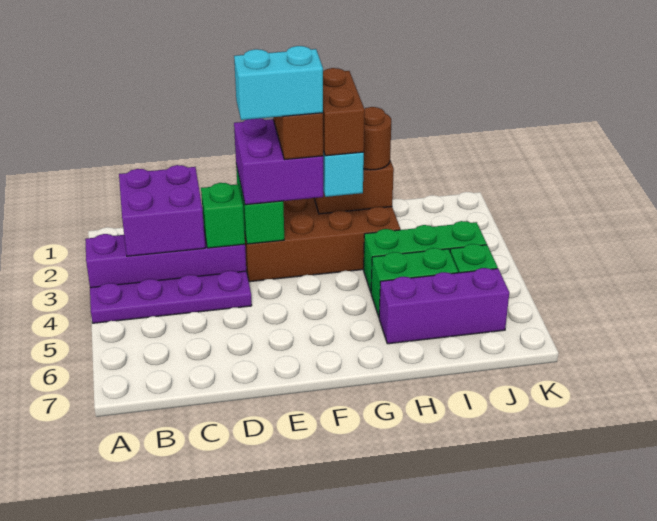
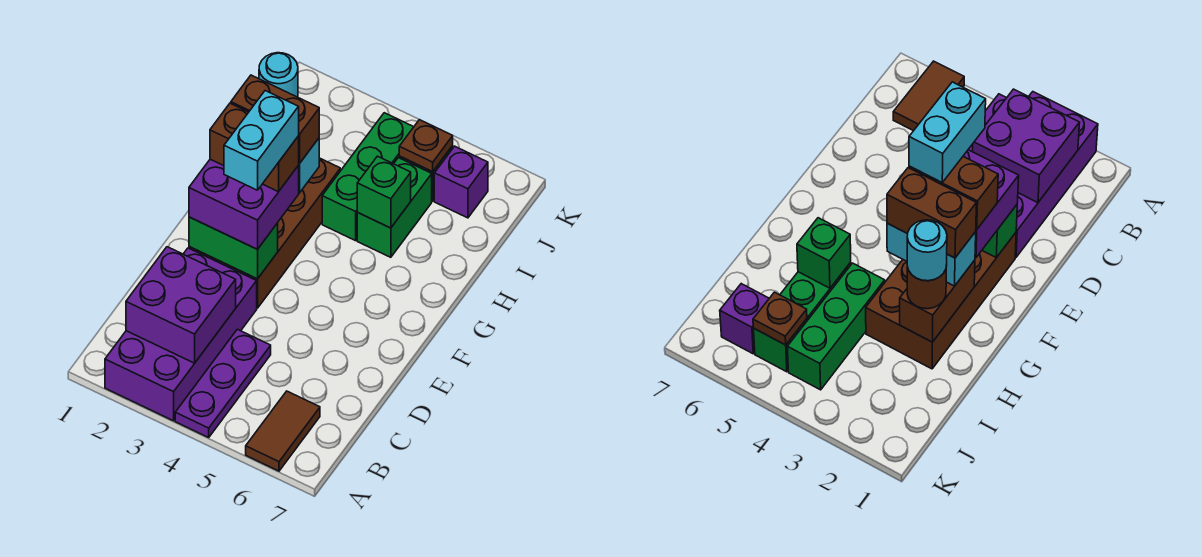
purple brick A3:D3 level 1 -> purple brick A2:D3 level 1
purple plate A4:D4 level 1 -> purple plate A4:C4 level 1
none -> brown tile A6:B6 level 1
green brick D3 level 2 -> green brick H5 level 2
none -> cyan round brick H2 level 4
purple brick H6:J6 level 1 -> purple brick J6 level 1
none -> brown plate J5 level 2

